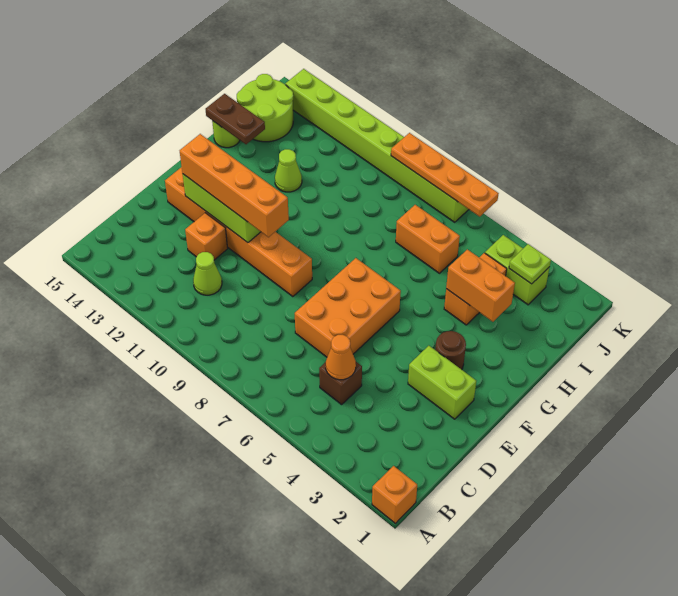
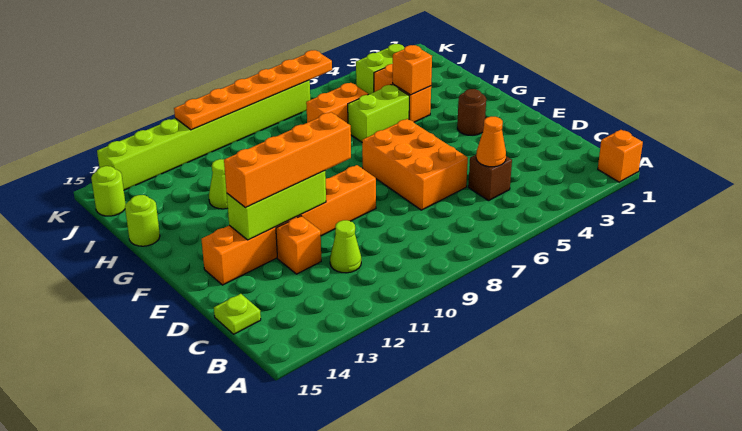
lime brick E2:E3 level 1 -> lime brick H5:H6 level 1
orange brick H3:H4 level 2 -> orange brick H4 level 2
brown plate H14:H15 level 2 -> none
lime round brick I14:J15 level 1 -> lime round brick J15 level 1
lime plate J3 level 2 -> lime plate C15 level 1
orange plate K6:K9 level 2 -> orange plate K6:K11 level 2

